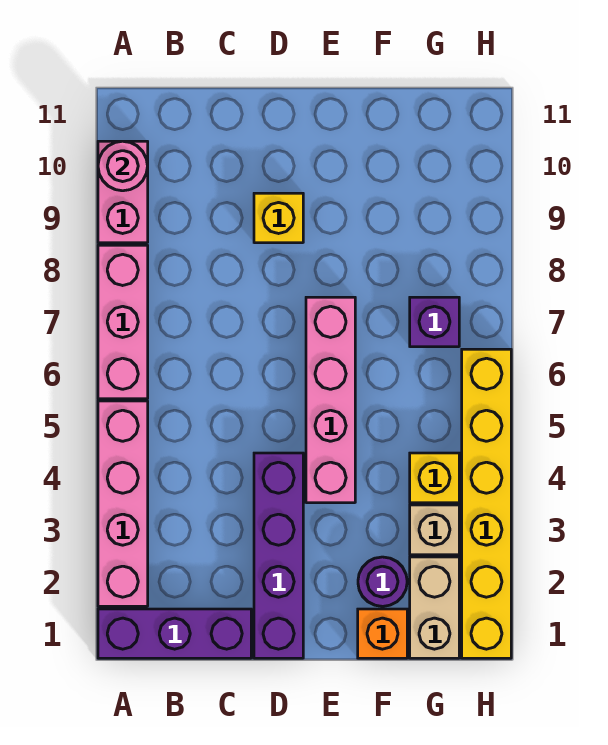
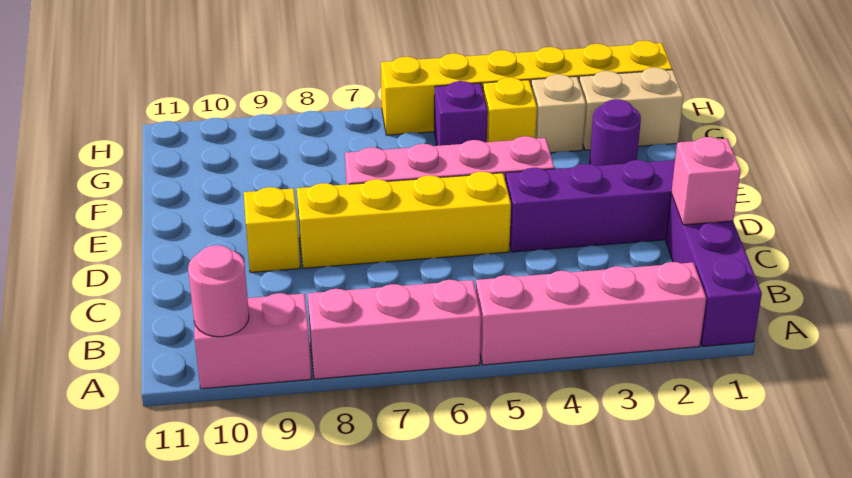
none -> pink brick C1 level 2
none -> yellow brick D5:D8 level 1
orange brick F1 level 1 -> none
purple brick G7 level 1 -> purple brick G5 level 1

